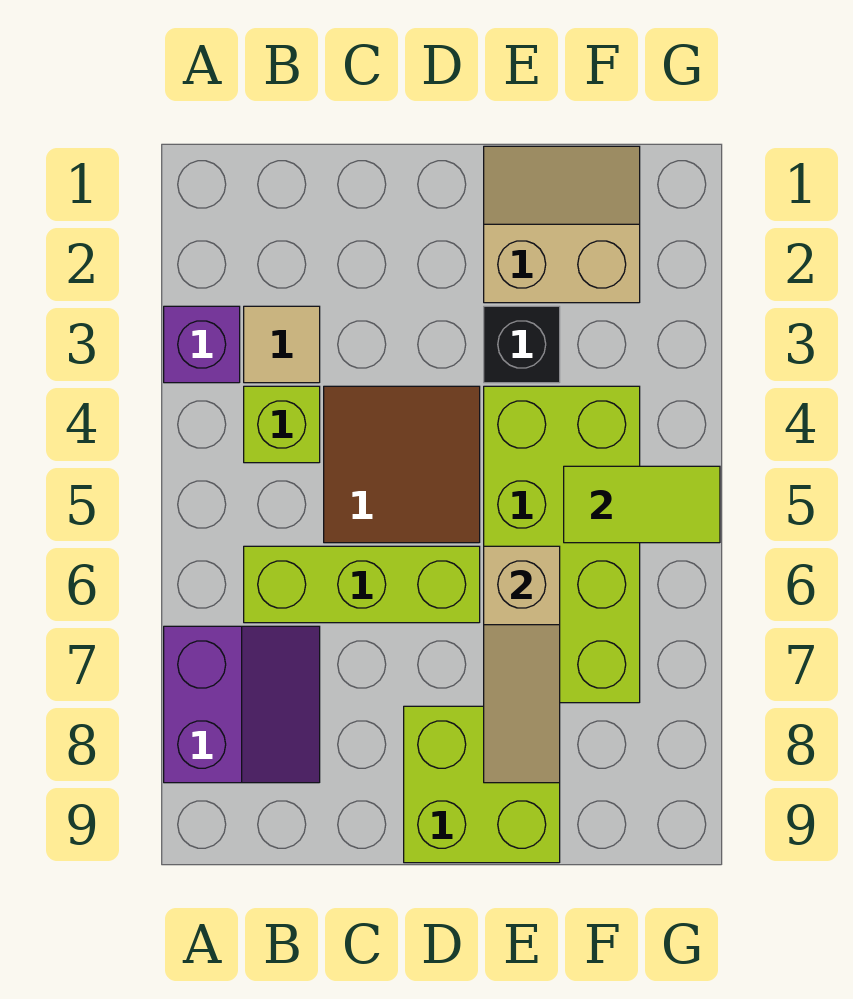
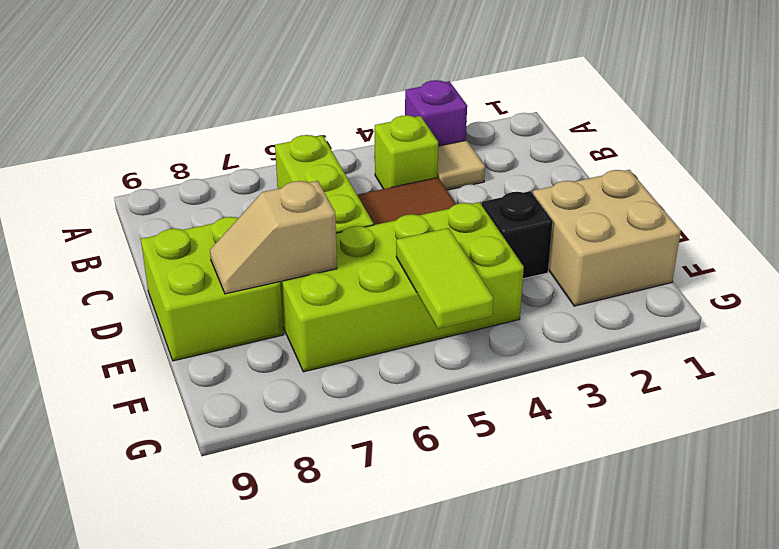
purple slope A7:B8 level 1 top A -> none
tan slope E1:F2 level 1 top 2 -> tan brick E1:F2 level 1
tan slope E6:E8 level 2 top 6 -> tan slope E7:E8 level 2 top 7

